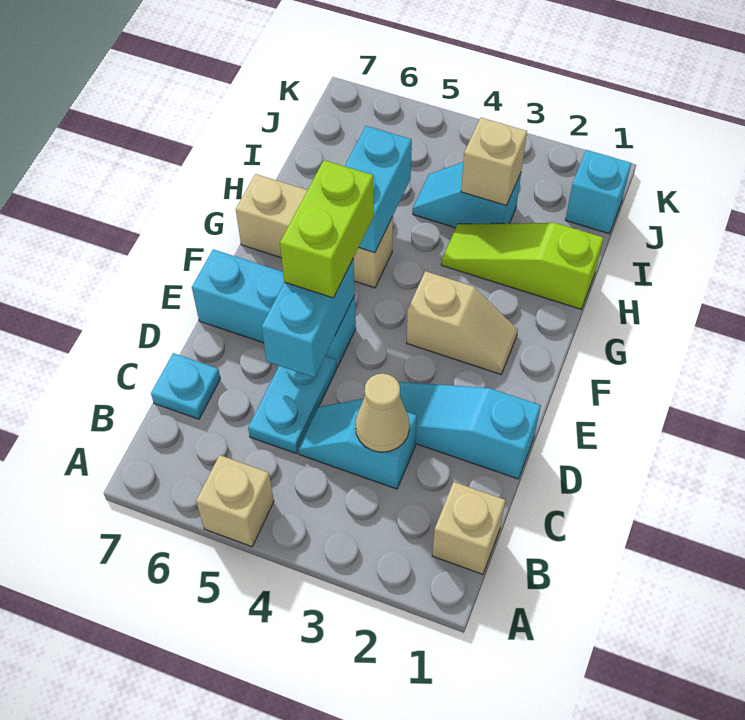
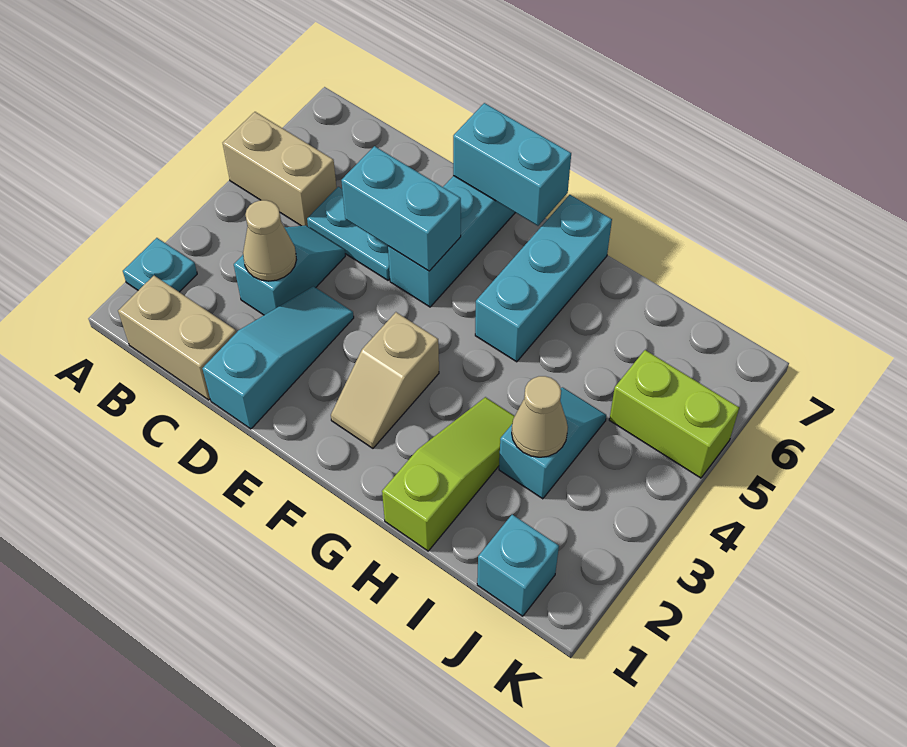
tan brick A5 level 1 -> tan brick A5:B5 level 1
tan brick B1 level 1 -> tan brick B1:C1 level 1
cyan plate C7 level 1 -> cyan plate A2 level 1
lime brick E5:F5 level 3 -> lime brick J5:K5 level 1
tan brick G5:G7 level 1 -> cyan brick G5:G7 level 1
cyan brick G5:H5 level 2 -> cyan brick E7:F7 level 2
tan brick I3 level 2 -> tan cone I3 level 2

